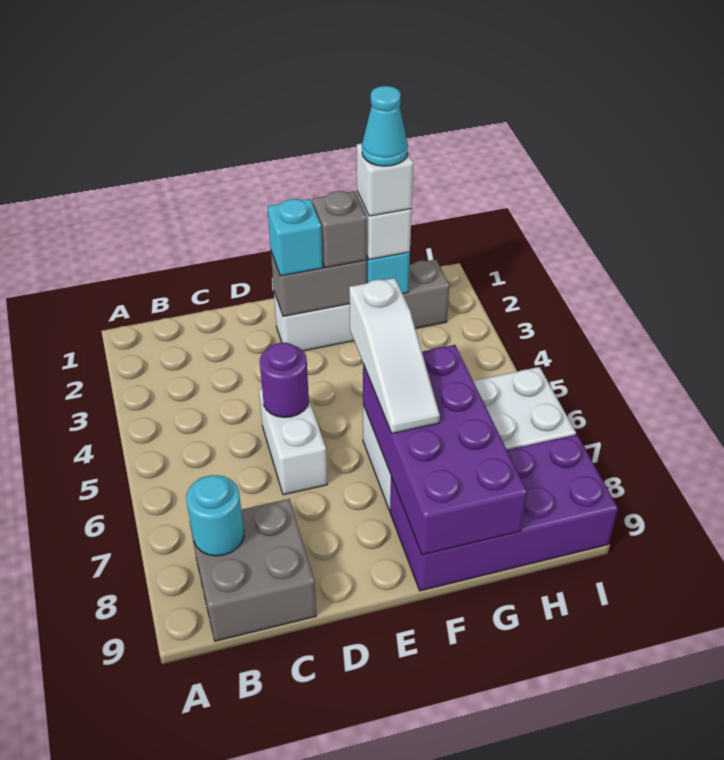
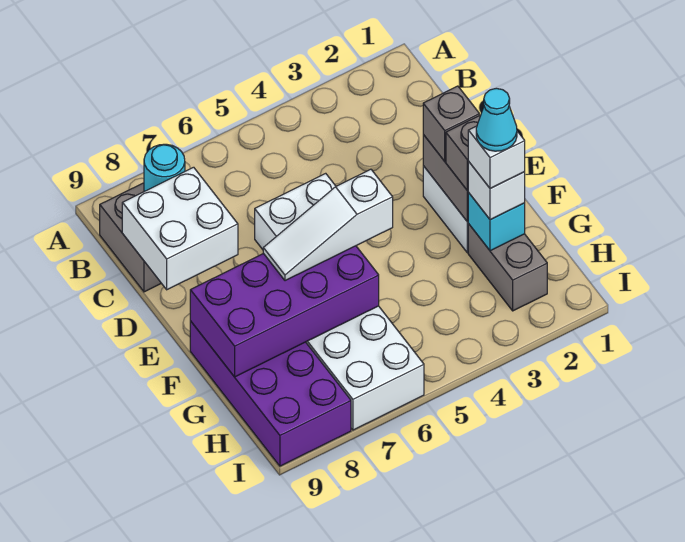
none -> white brick C8:D9 level 2
purple round brick D5 level 2 -> none
cyan brick E2 level 3 -> grey brick E2 level 3

